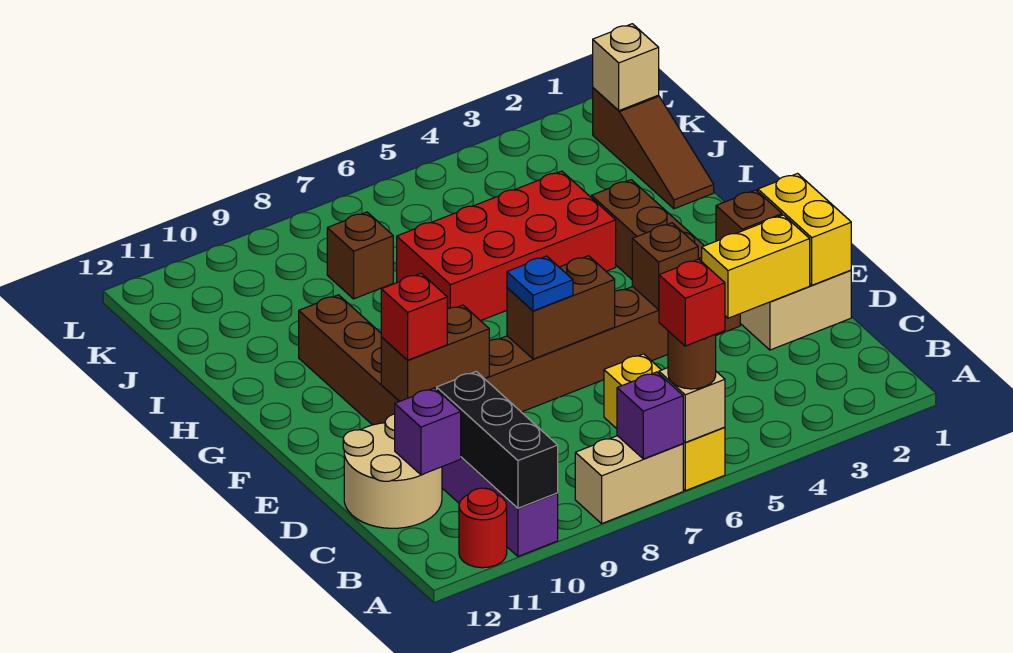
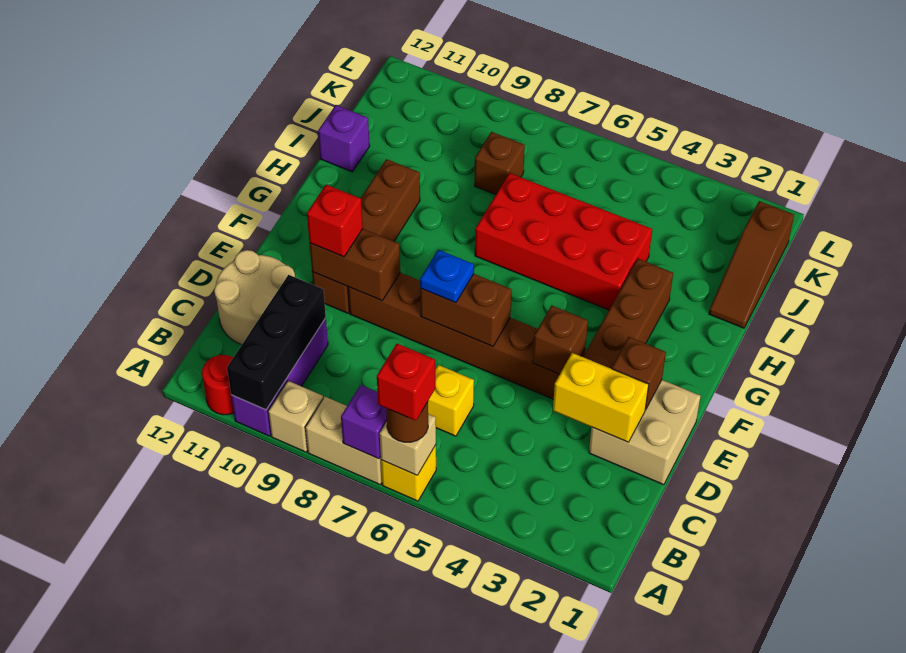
purple brick C11 level 2 -> purple brick I12 level 1
yellow brick D1:E1 level 2 -> none
tan brick K1 level 2 -> tan brick A9 level 1

